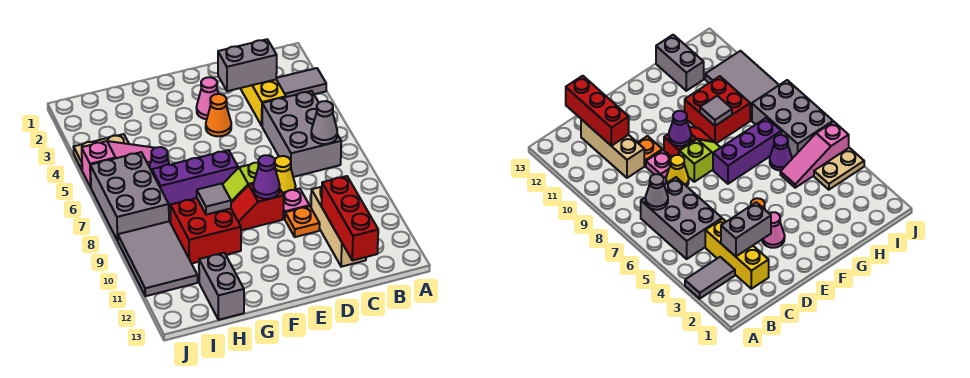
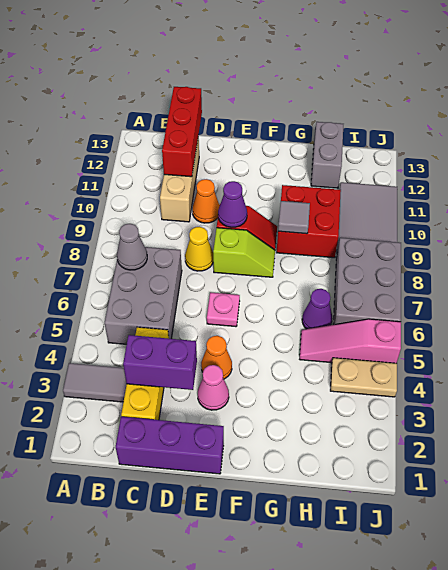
grey brick C3:D3 level 2 -> purple brick C3:D3 level 2
pink plate D9 level 1 -> pink plate E6 level 1
orange plate D10 level 1 -> orange cone D10 level 1
purple brick F7:H7 level 1 -> purple brick C1:E1 level 1

